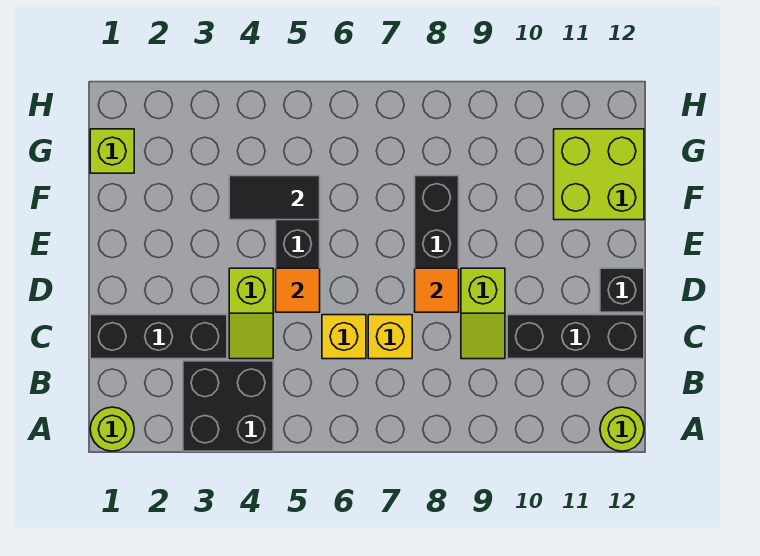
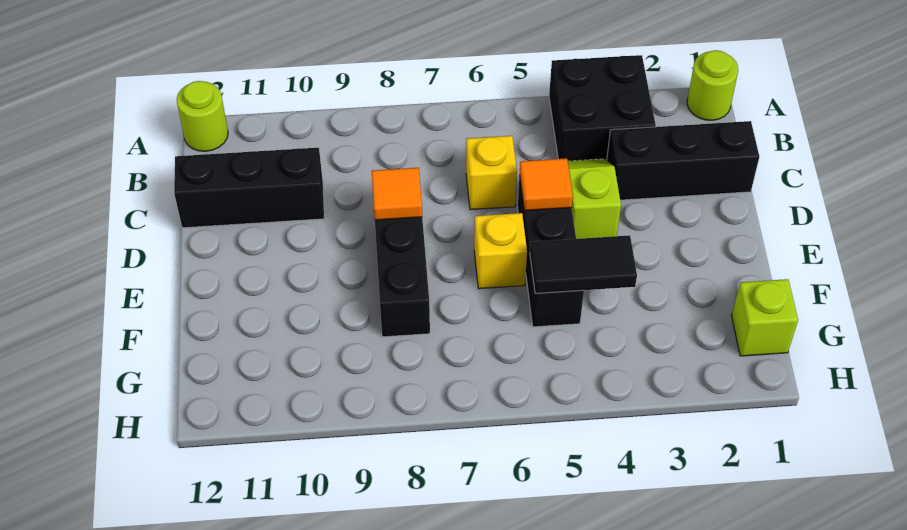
yellow brick C7 level 1 -> yellow brick E6 level 1
lime slope C9:D9 level 1 top D -> none
black brick D12 level 1 -> none
lime brick F11:G12 level 1 -> none

